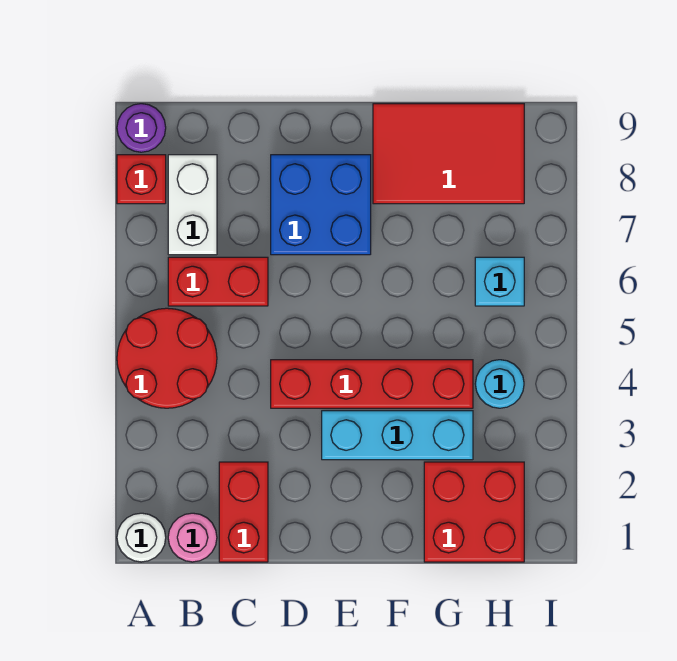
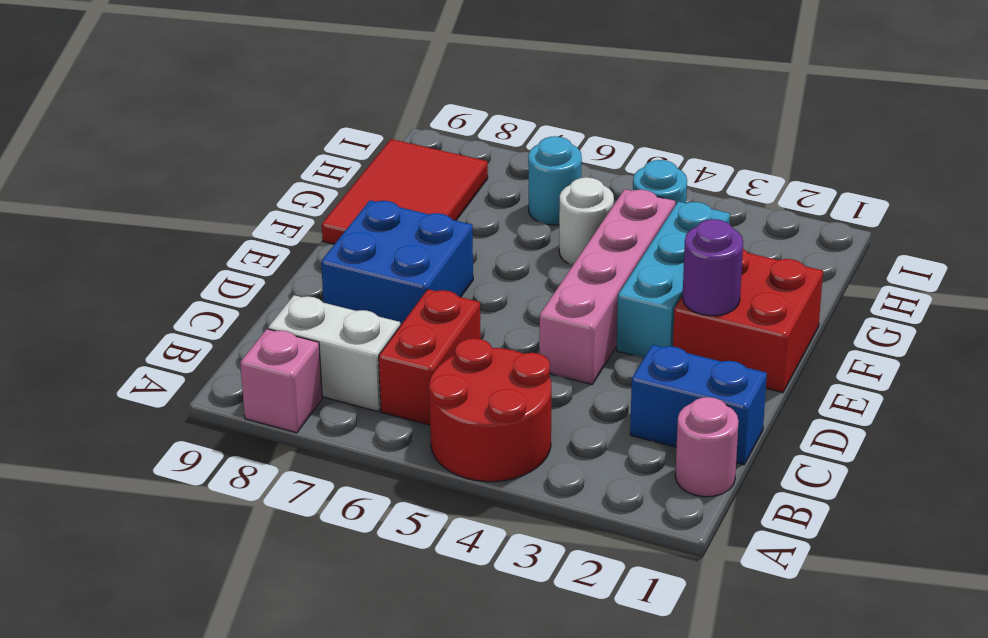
white round brick A1 level 1 -> white round brick G5 level 1
red brick A8 level 1 -> pink brick A8 level 1
purple round brick A9 level 1 -> purple round brick E2 level 2
red brick C1:C2 level 1 -> blue brick C1:C2 level 1
red brick D4:G4 level 1 -> pink brick D4:G4 level 1
red brick G1:H2 level 1 -> red brick E1:F2 level 1
cyan brick H6 level 1 -> cyan round brick H6 level 1

